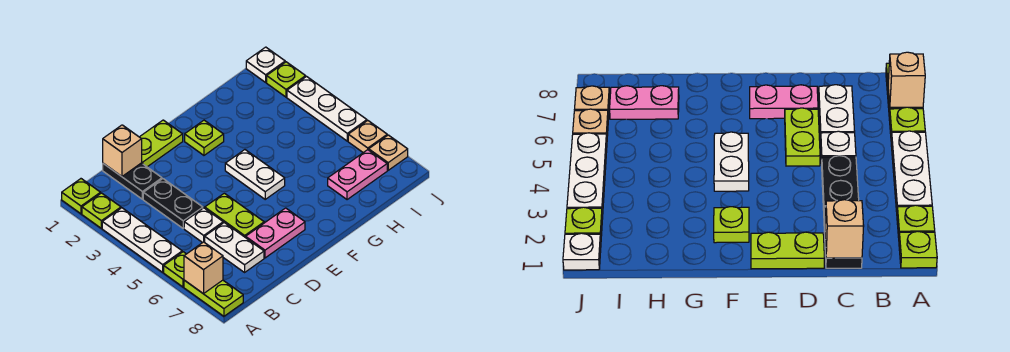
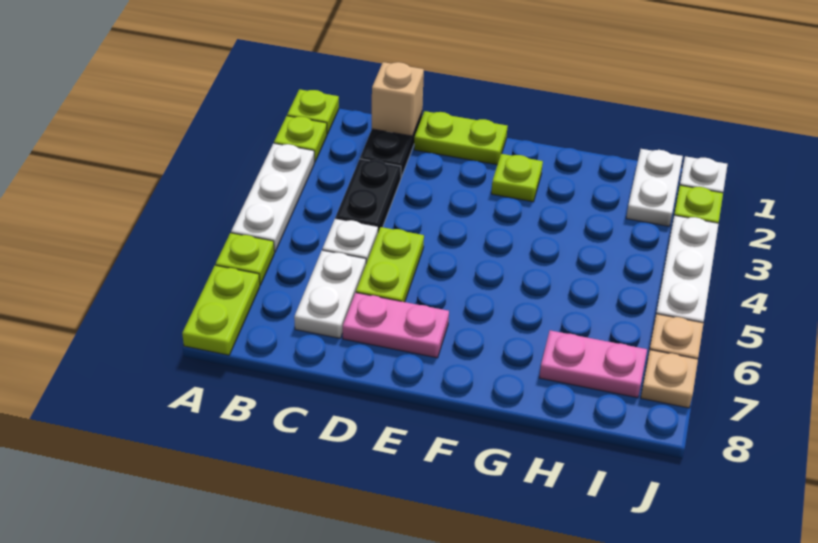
tan brick A7 level 2 -> none
white plate F4:F5 level 1 -> white plate I1:I2 level 1

